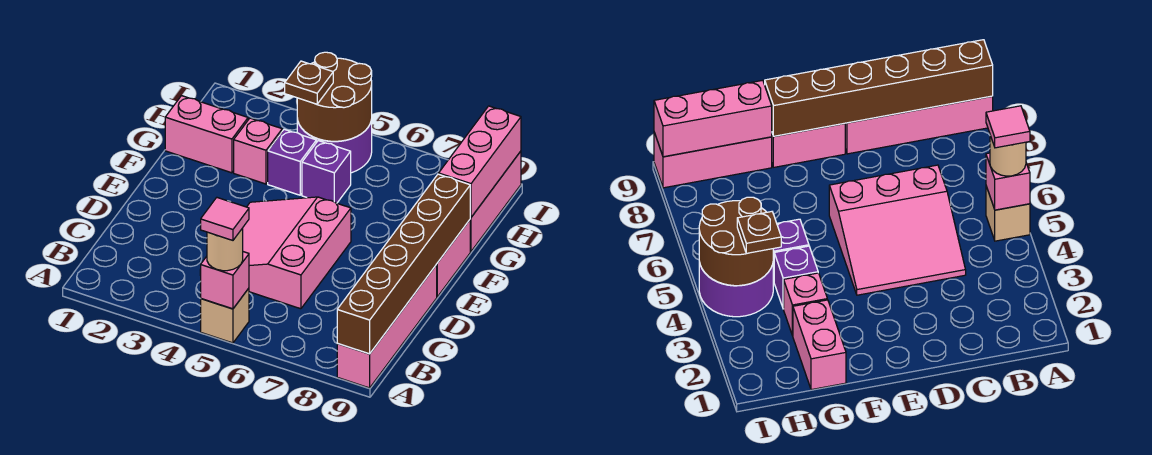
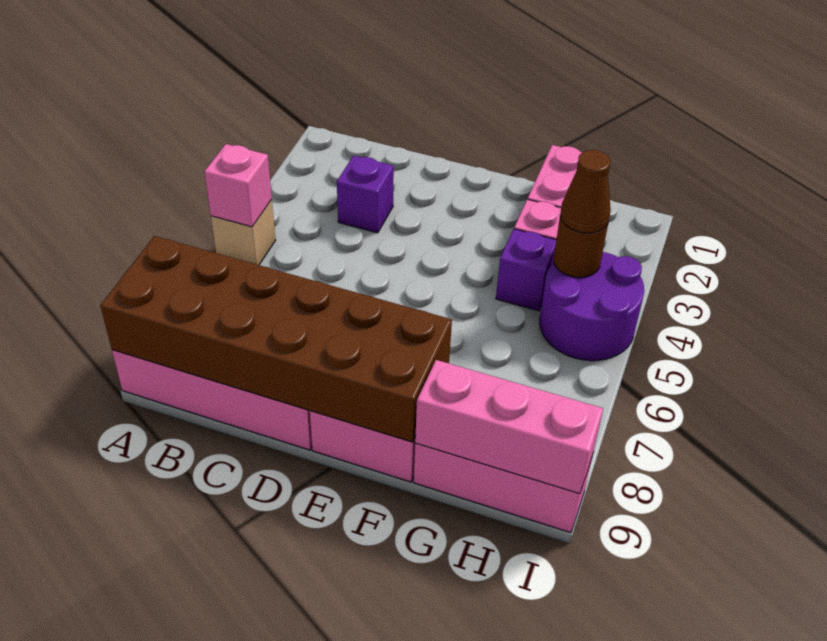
tan round brick A5 level 3 -> none
pink tile A5 level 4 -> none
brown brick A9:F9 level 2 -> brown brick A8:F9 level 2
pink slope C4:E6 level 1 top 6 -> none
purple brick G5 level 1 -> purple brick C3 level 1
brown round brick H4:I5 level 2 -> brown round brick H4 level 2
brown plate H4 level 3 -> brown cone H4 level 3

